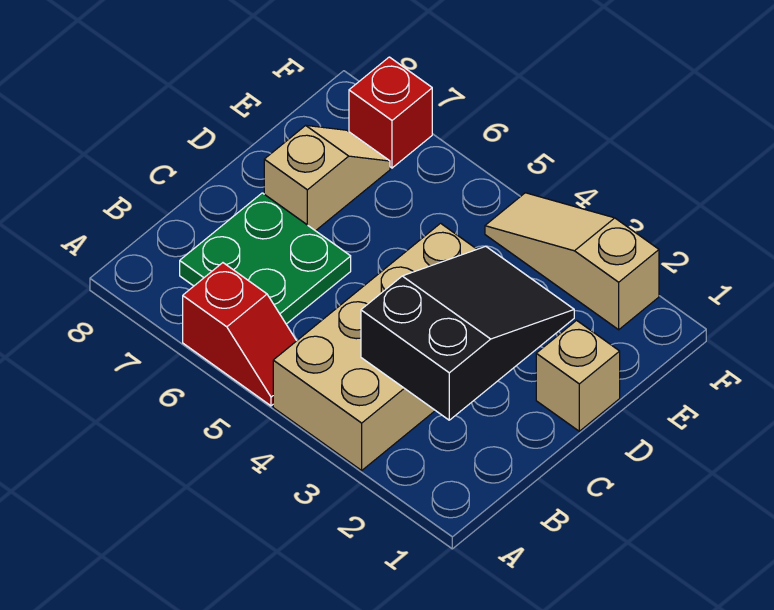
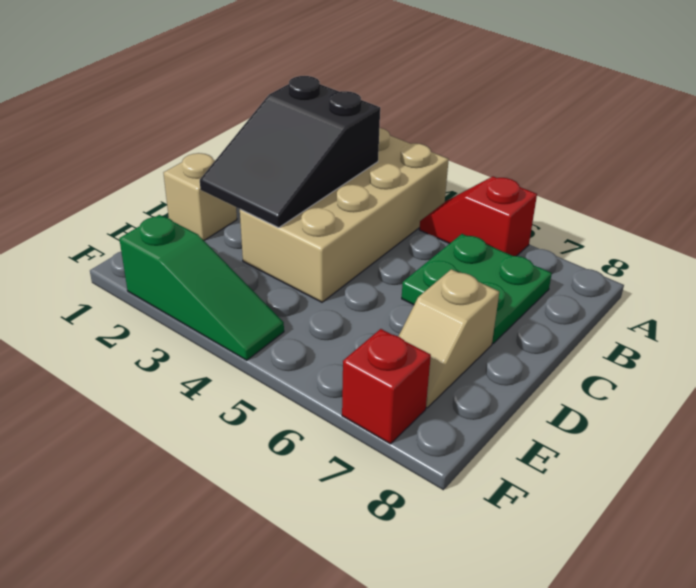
tan slope F2:F4 level 1 top 2 -> green slope F2:F4 level 1 top 2

